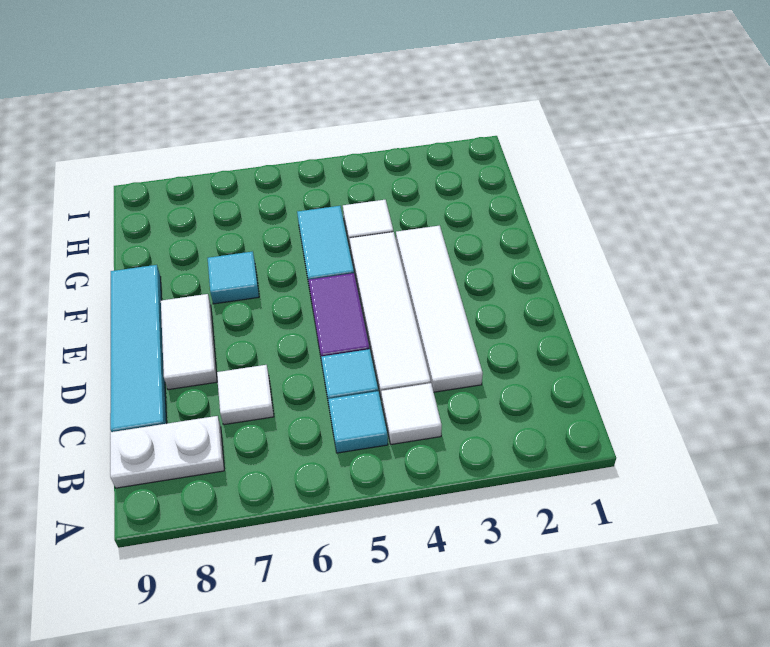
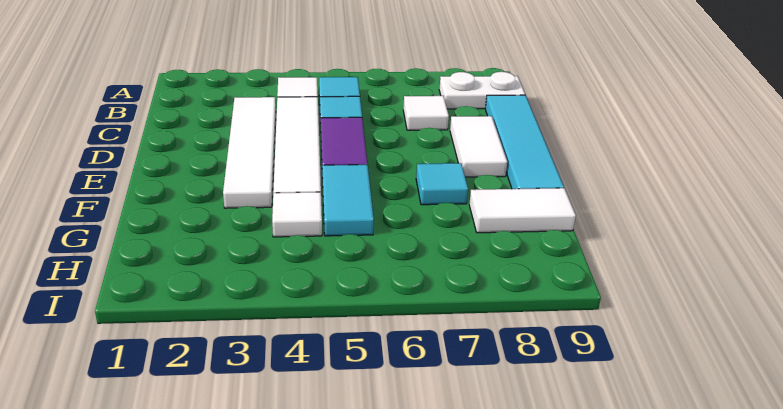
none -> white tile G8:G9 level 1

